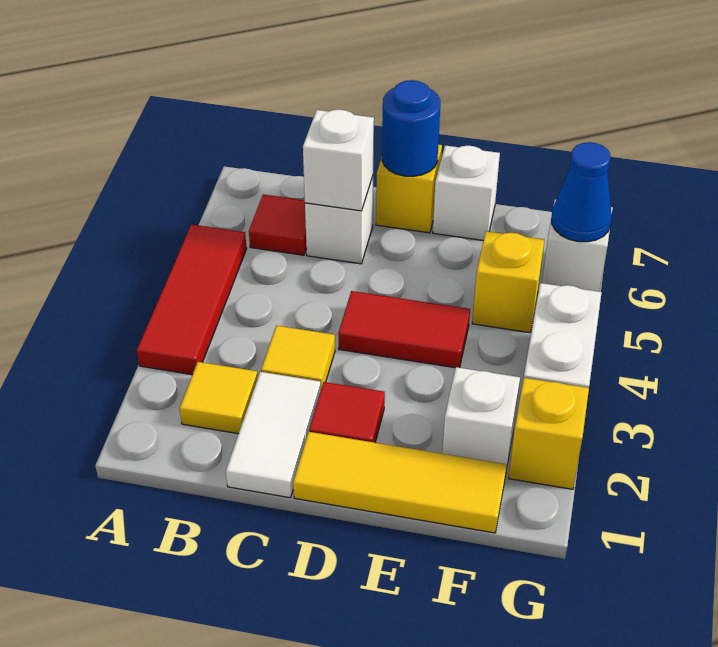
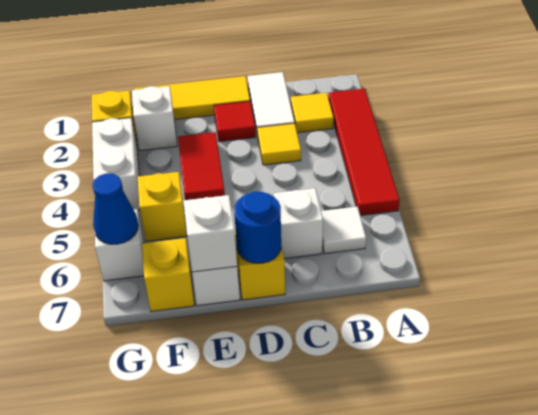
red tile A3:A5 level 1 -> red tile A2:A5 level 1
red tile B6 level 1 -> white tile B6 level 1
white brick C6 level 2 -> white brick E7 level 2
red tile D4:E4 level 1 -> red tile E3:E4 level 1
none -> yellow brick F7 level 1

